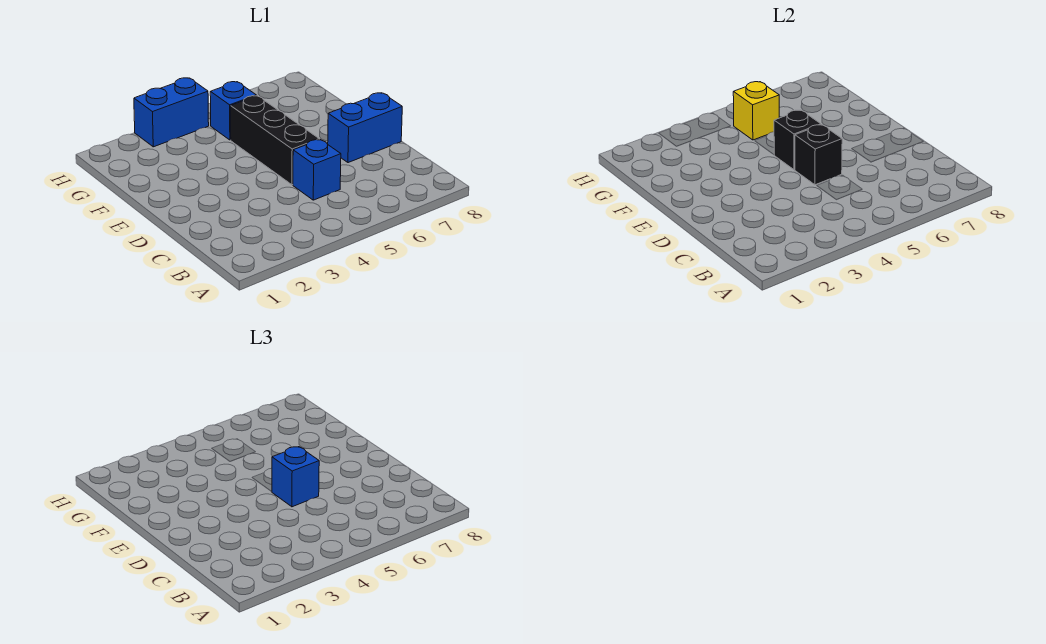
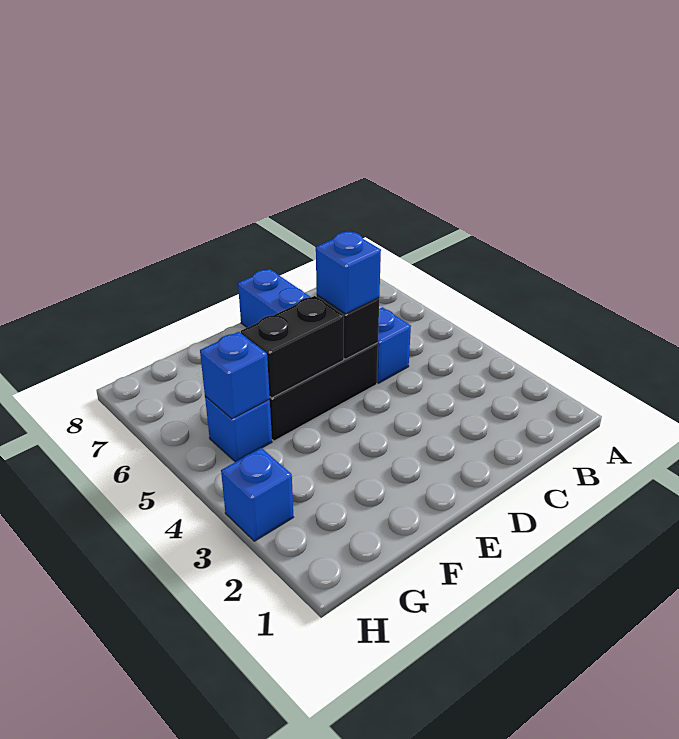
black brick E5 level 2 -> black brick E5:F5 level 2
yellow brick G5 level 2 -> blue brick G5 level 2
blue brick H3:H4 level 1 -> blue brick H3 level 1

